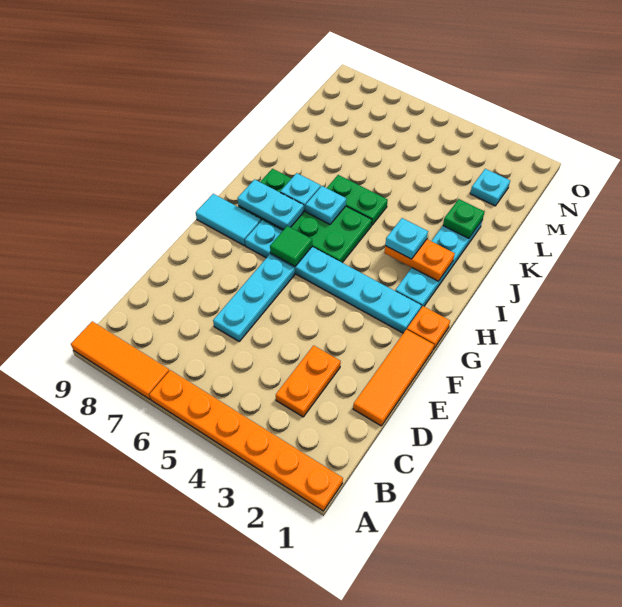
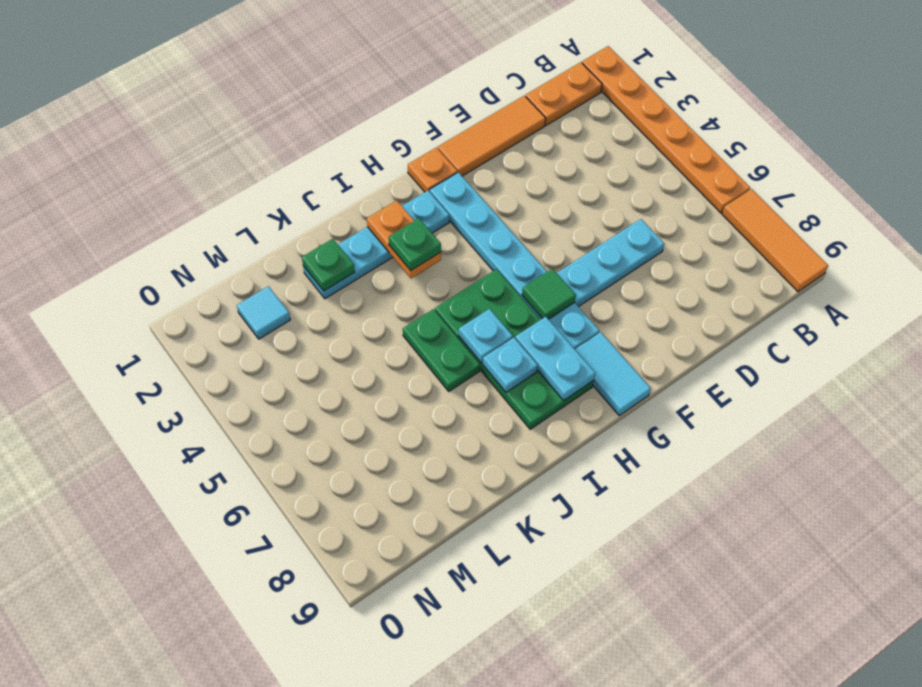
orange plate C3:D3 level 1 -> orange plate B1:C1 level 1
cyan plate I3 level 3 -> green plate I3 level 3
cyan plate M2 level 1 -> cyan tile M2 level 1

